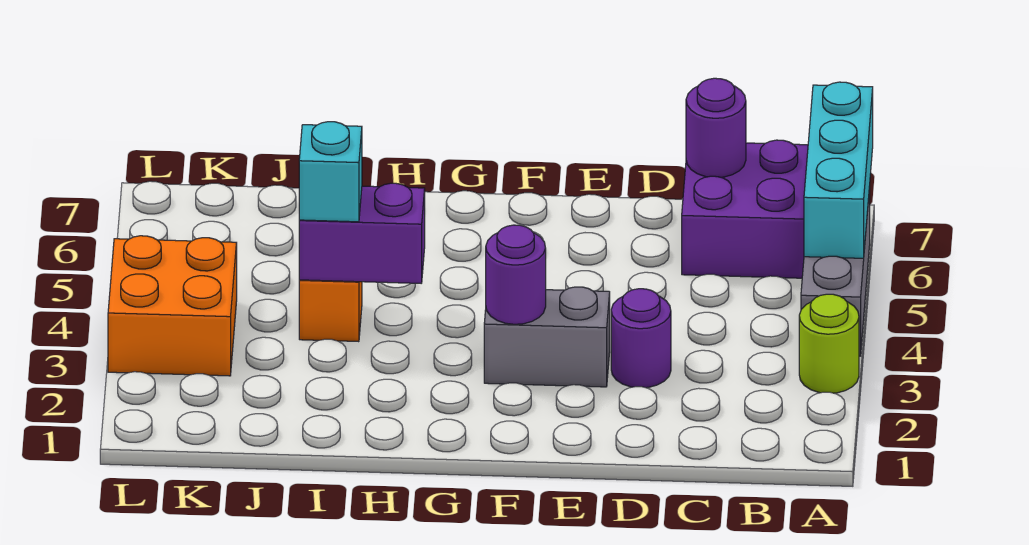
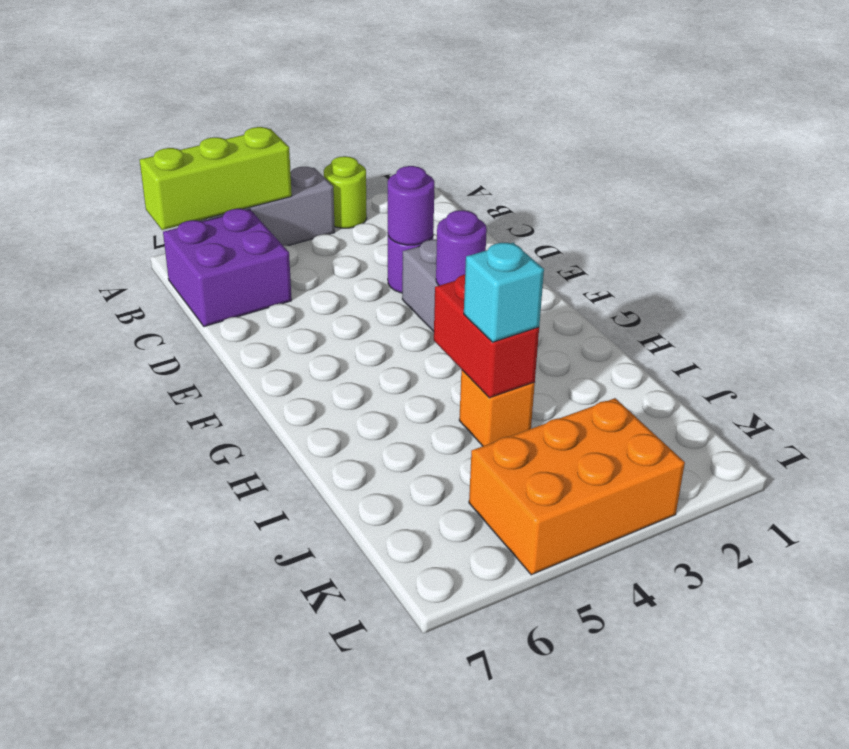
cyan brick A5:A7 level 2 -> lime brick A5:A7 level 2
purple round brick C7 level 2 -> purple round brick D3 level 2
purple brick H4:I4 level 2 -> red brick H4:I4 level 2
orange brick K3:L4 level 1 -> orange brick K3:L5 level 1

